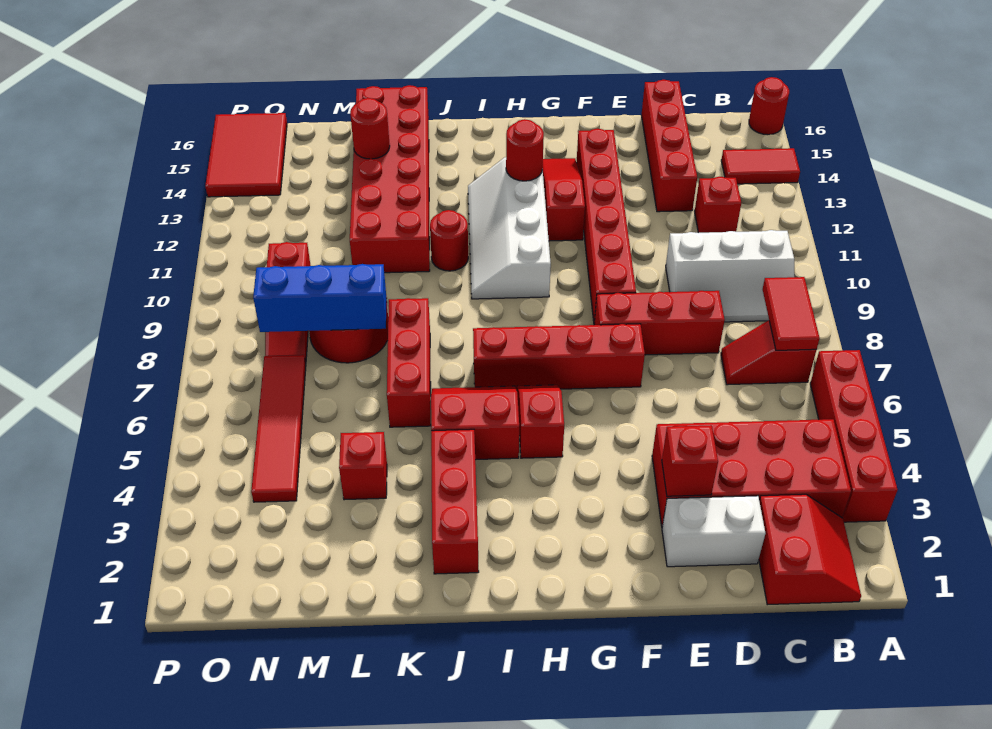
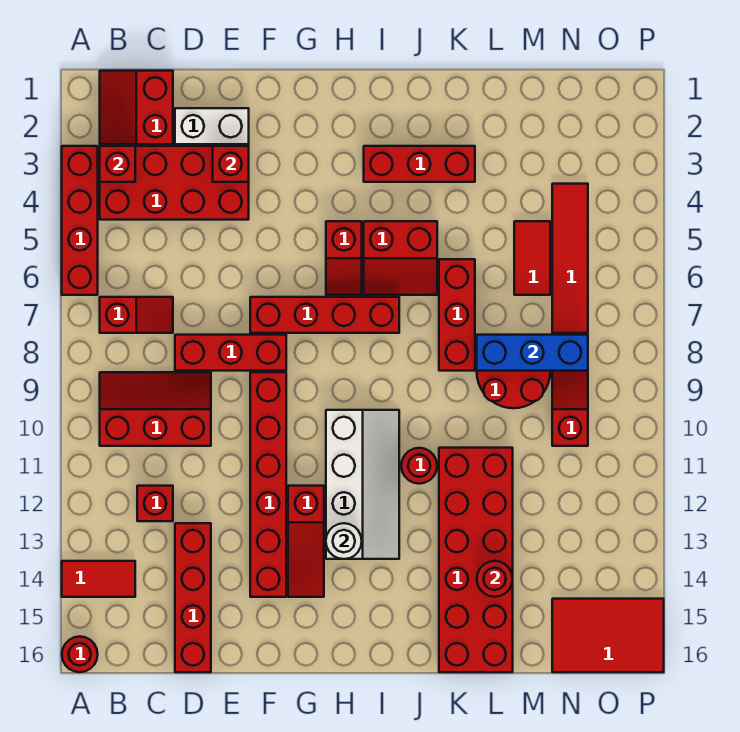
red tile B7:B8 level 2 -> red tile M5:M6 level 1
white slope B9:D10 level 1 top 10 -> red slope B9:D10 level 1 top 10
red round brick H13 level 2 -> white round brick H13 level 2
red brick J2:J4 level 1 -> red brick I3:K3 level 1
red brick L4 level 1 -> red brick B3 level 2
red tile O14:P16 level 1 -> red tile N15:P16 level 1

